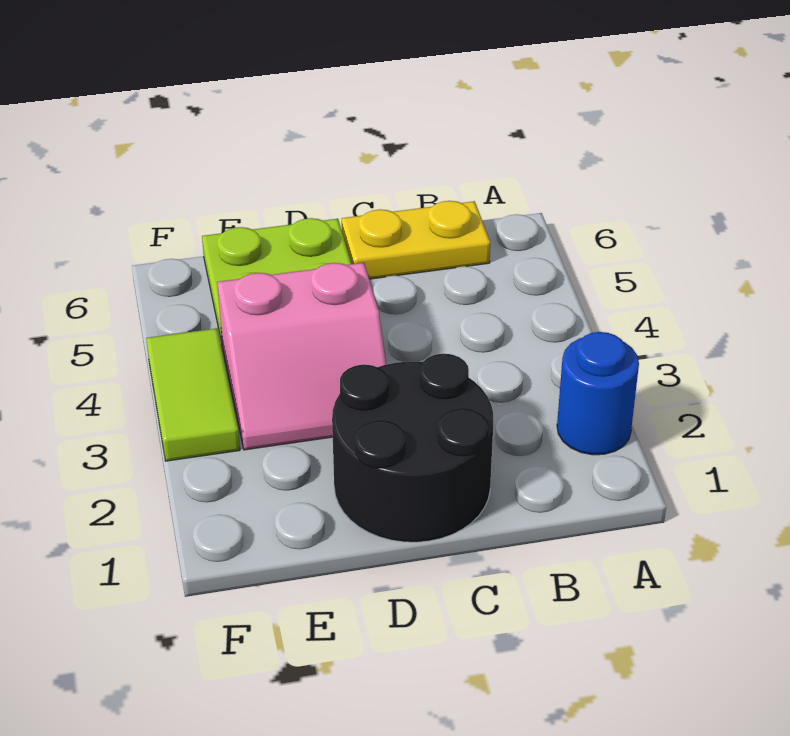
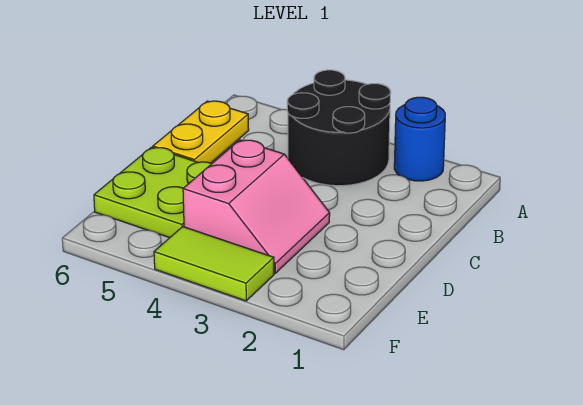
black round brick C1:D2 level 1 -> black round brick A3:B4 level 1

